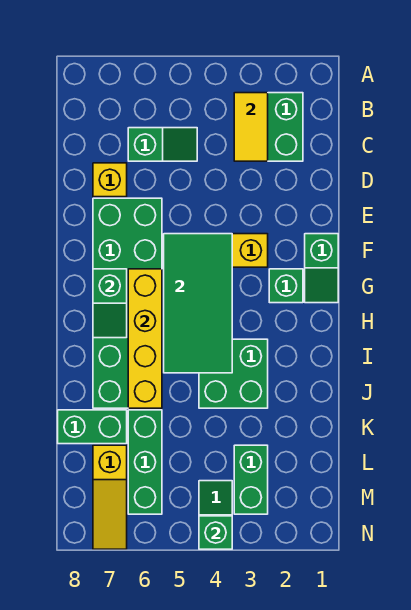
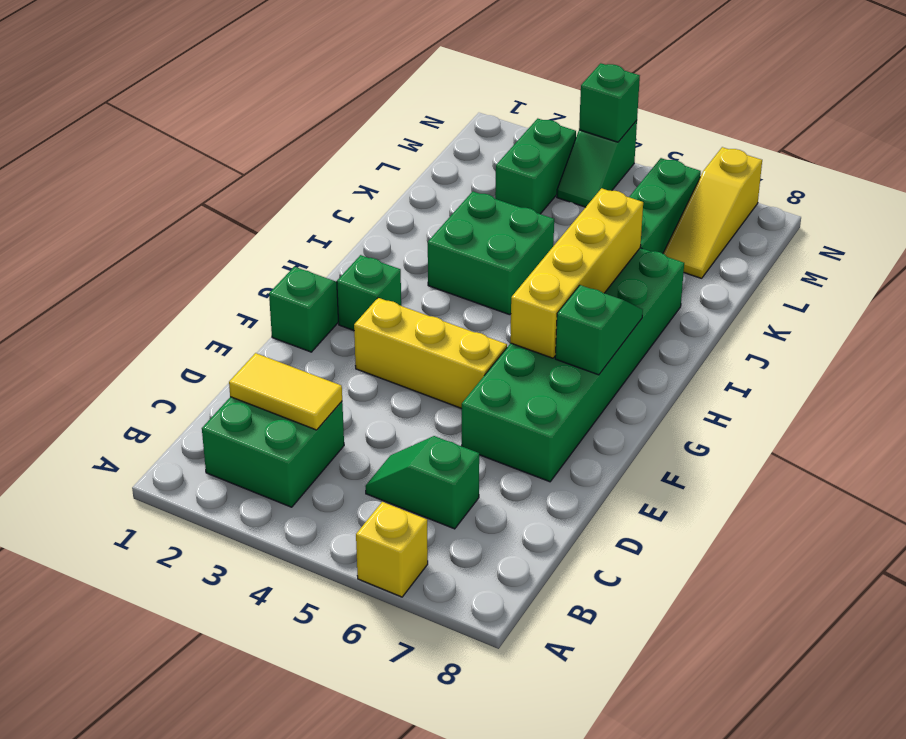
yellow tile B3:C3 level 2 -> yellow tile C2:C3 level 2
yellow brick D7 level 1 -> yellow brick A6 level 1
green tile F4:I5 level 2 -> none
green brick K7:K8 level 1 -> none
yellow slope L7:N7 level 1 top L -> yellow slope L7:N7 level 1 top N

